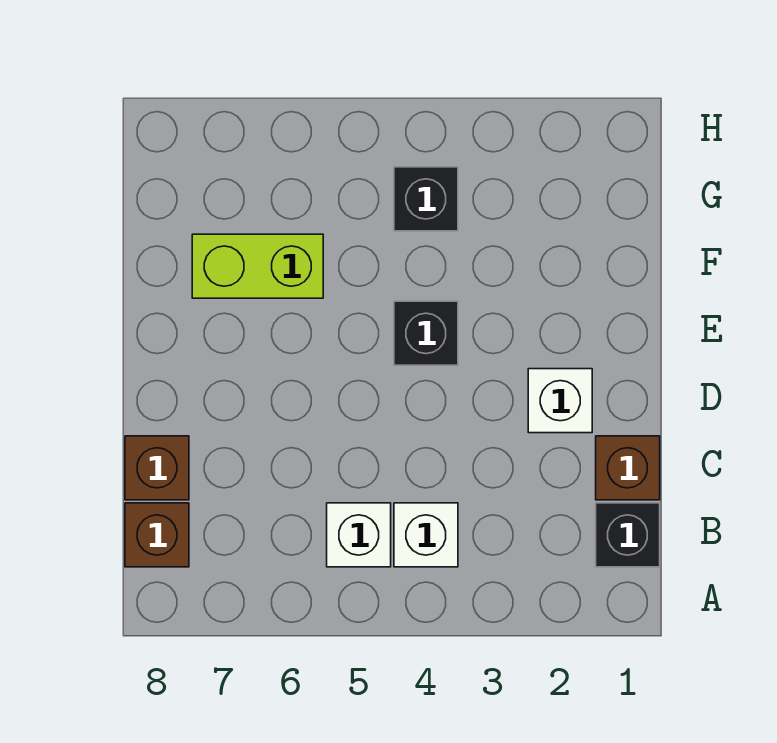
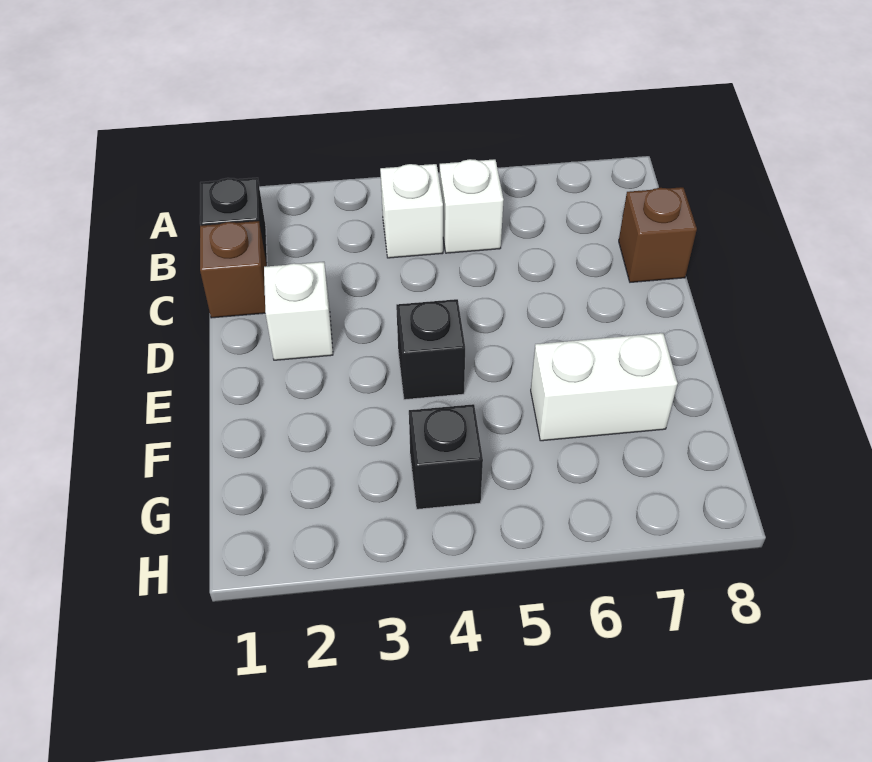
brown brick B8 level 1 -> none
lime brick F6:F7 level 1 -> white brick F6:F7 level 1

